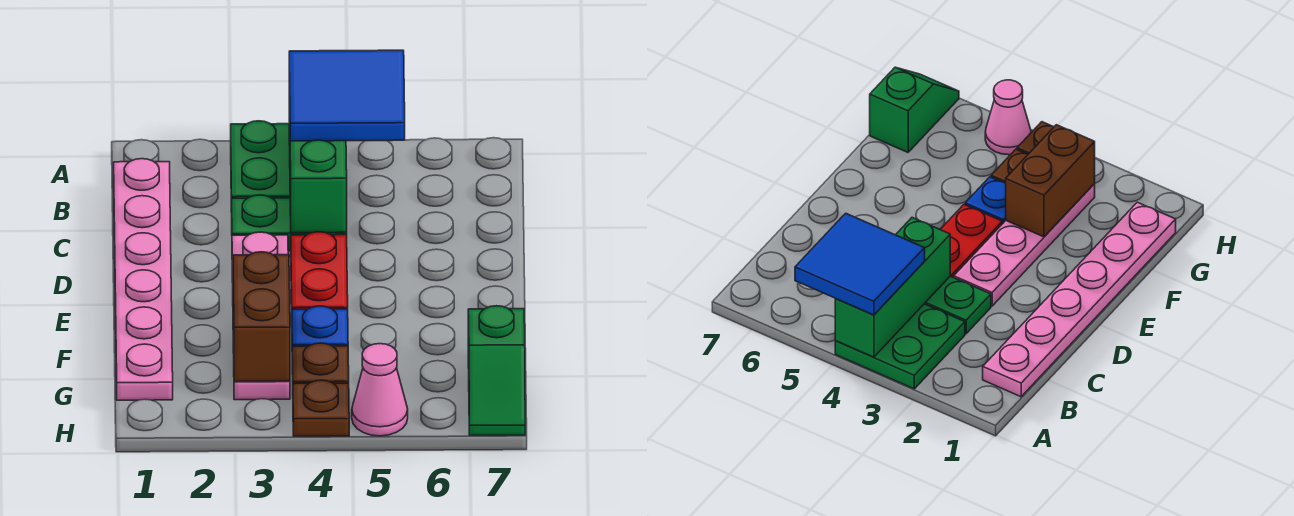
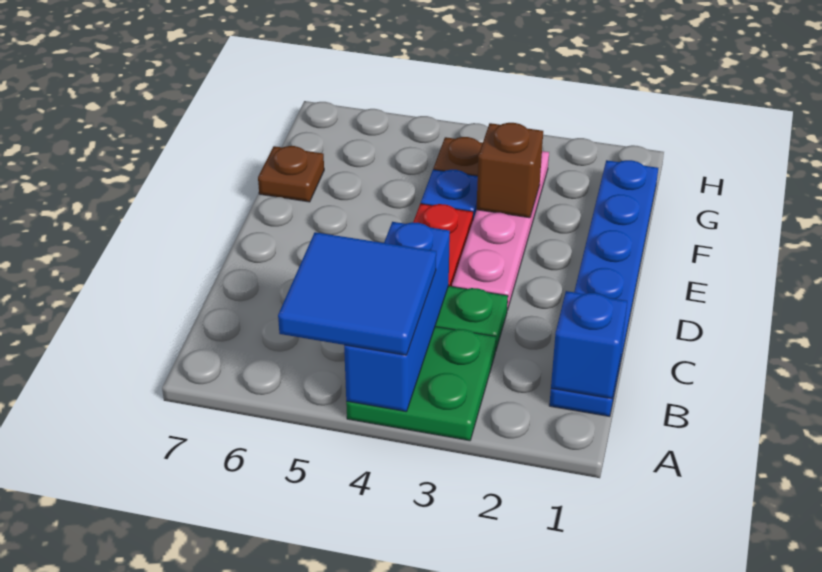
green brick A4:C4 level 2 -> blue brick A4:C4 level 2
pink plate B1:G1 level 1 -> blue plate B1:G1 level 1
none -> blue brick B1 level 2
brown brick F3:G3 level 2 -> brown brick F3 level 2
green slope G7:H7 level 1 top G -> none
brown plate H4 level 1 -> brown plate F7 level 1
pink cone H5 level 1 -> none

